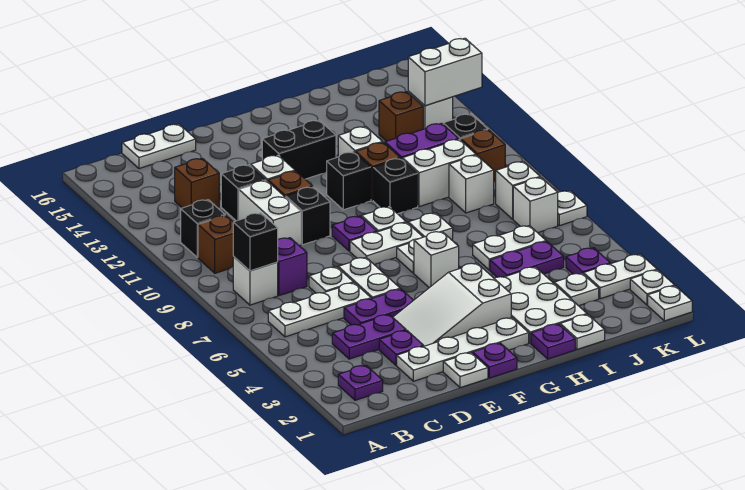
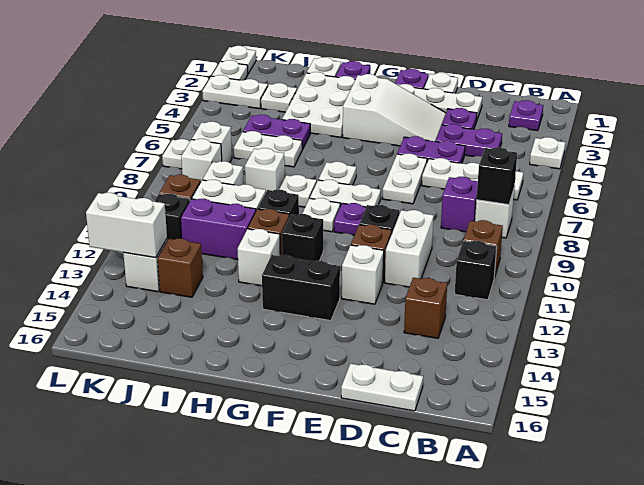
white plate D7 level 1 -> white plate A4 level 1
black brick D12 level 1 -> none
white brick G6 level 1 -> white brick I8 level 1
purple plate K4 level 1 -> none

